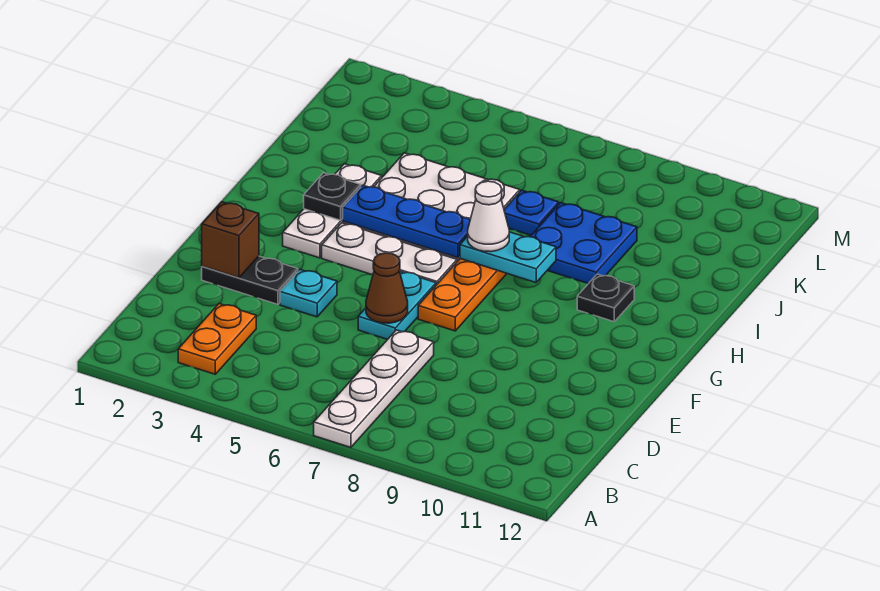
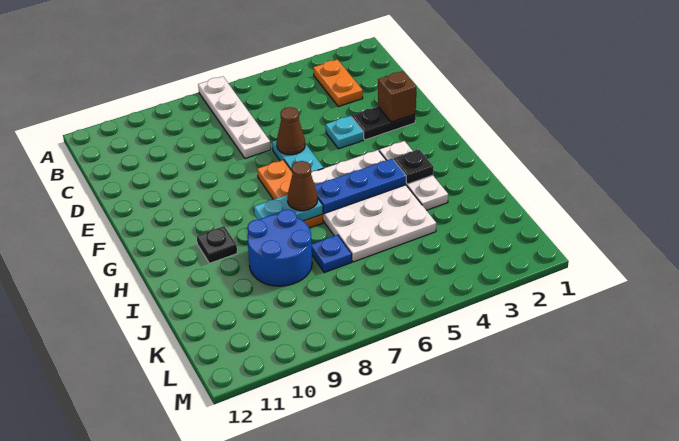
white cone H7 level 3 -> brown cone H7 level 3
blue plate I8:J9 level 1 -> blue round brick I8:J9 level 1

